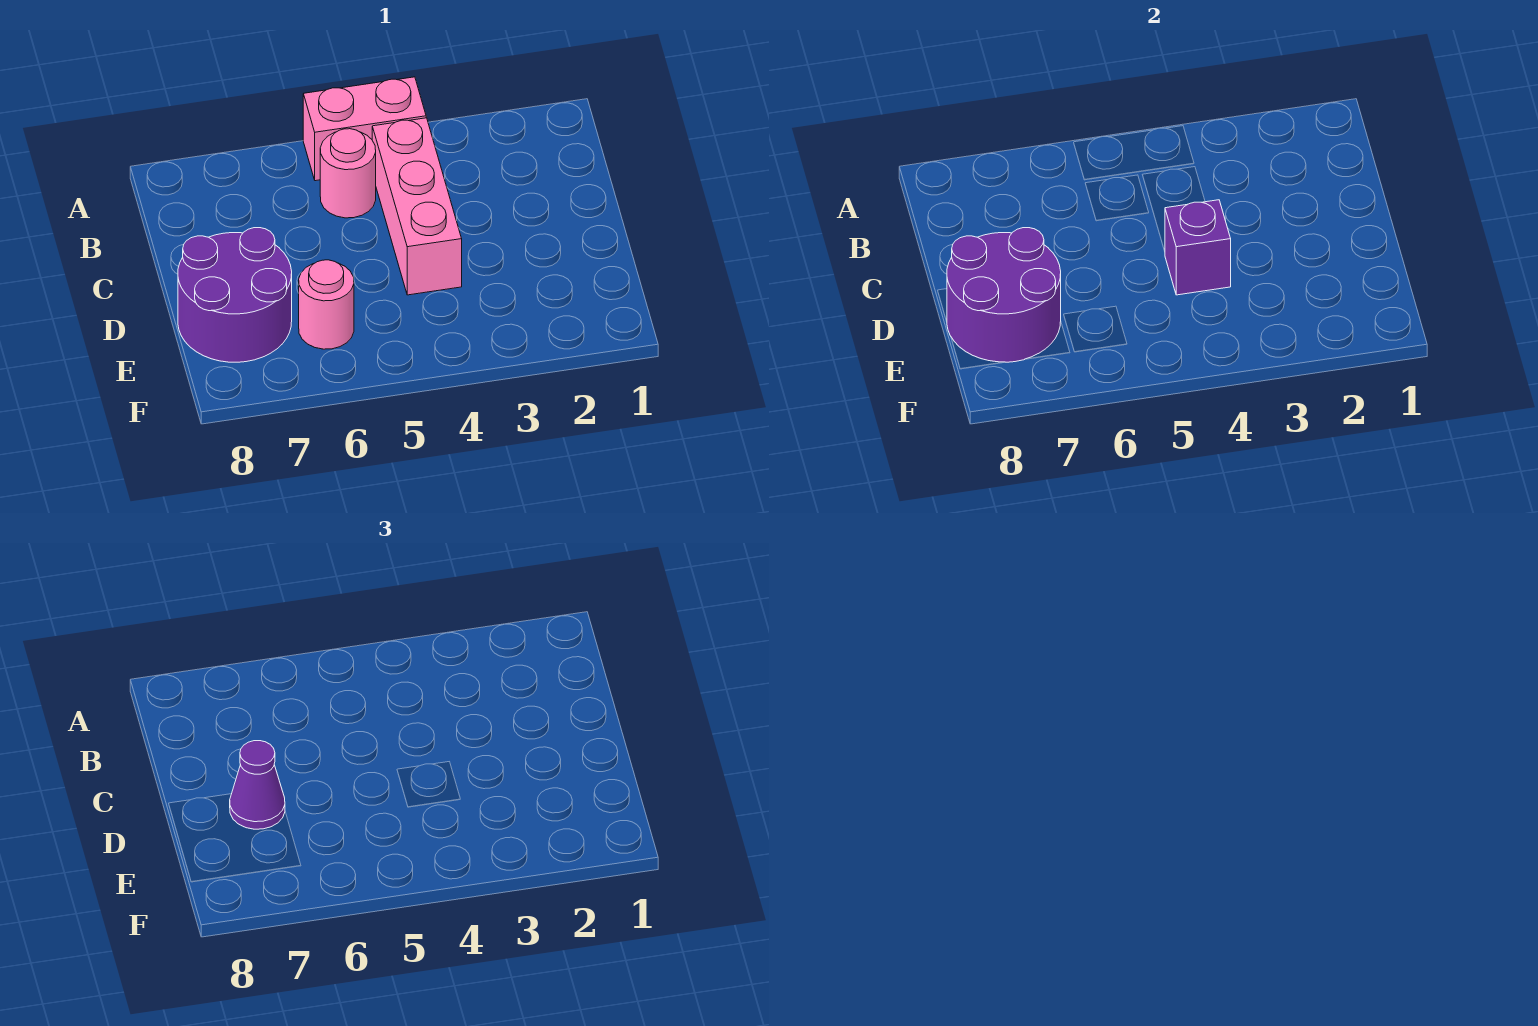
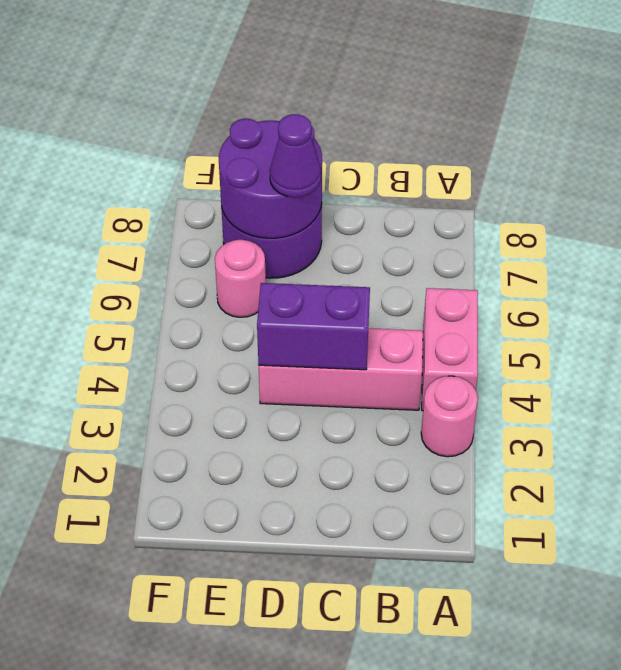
pink round brick B5 level 1 -> pink round brick A3 level 1
purple brick D4 level 2 -> purple brick C4:D4 level 2

